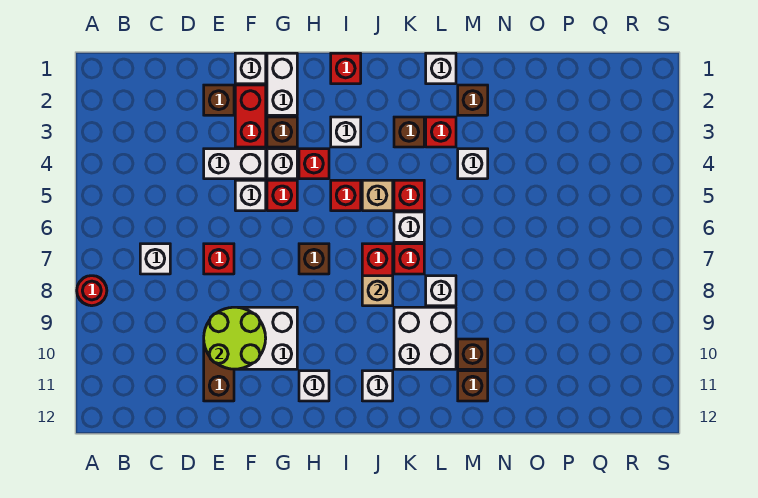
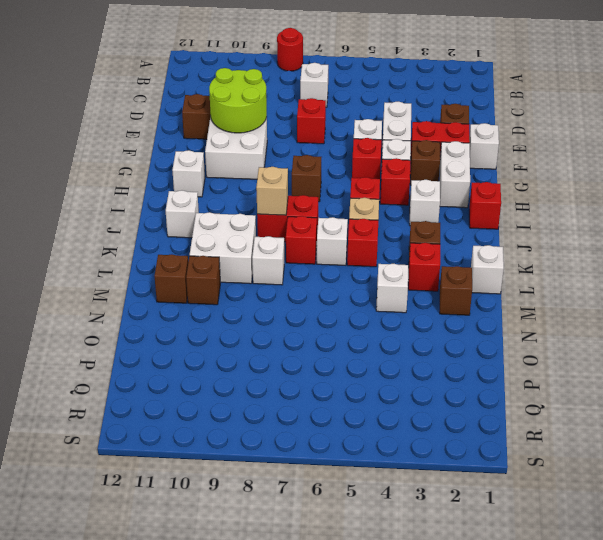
white brick G1:G2 level 1 -> white brick G2:H2 level 1

